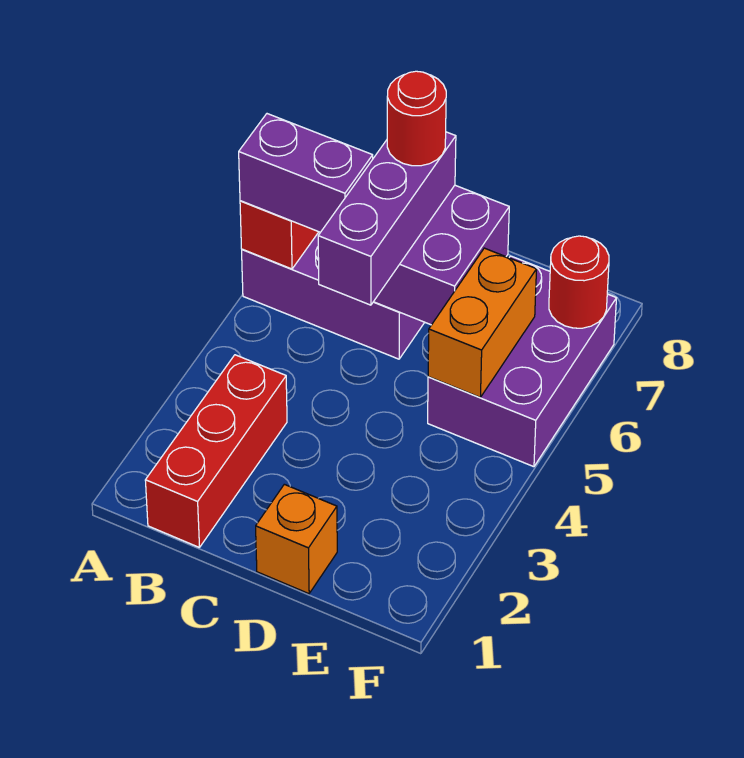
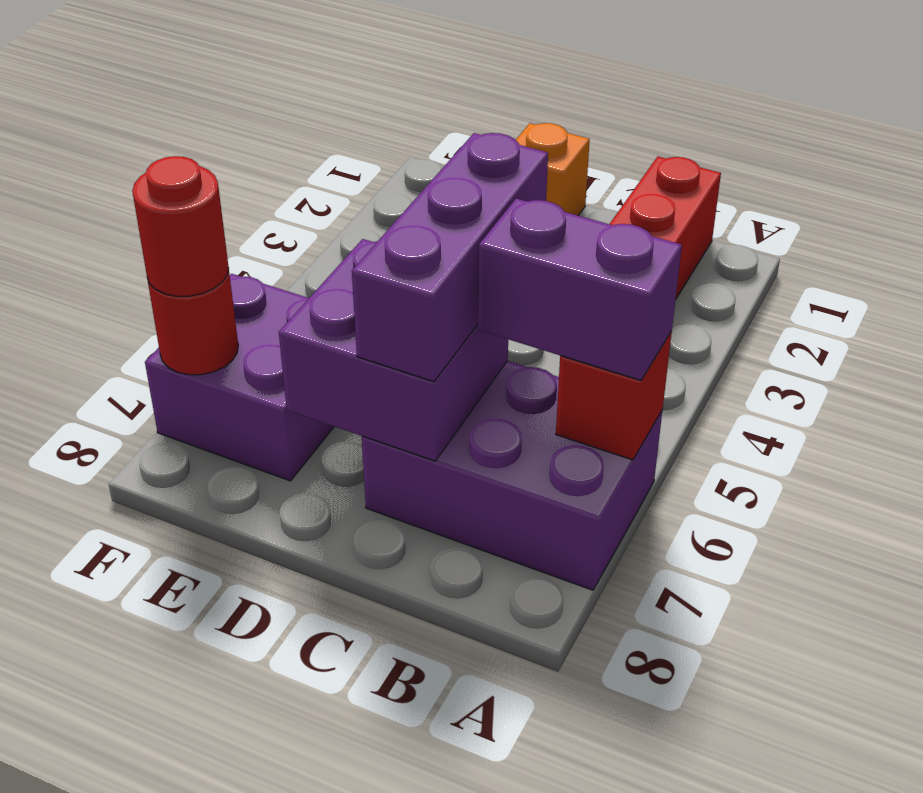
red round brick C7 level 4 -> red round brick F7 level 3
purple brick E5:F7 level 1 -> purple brick E6:F7 level 1
orange brick E5:E6 level 2 -> none

